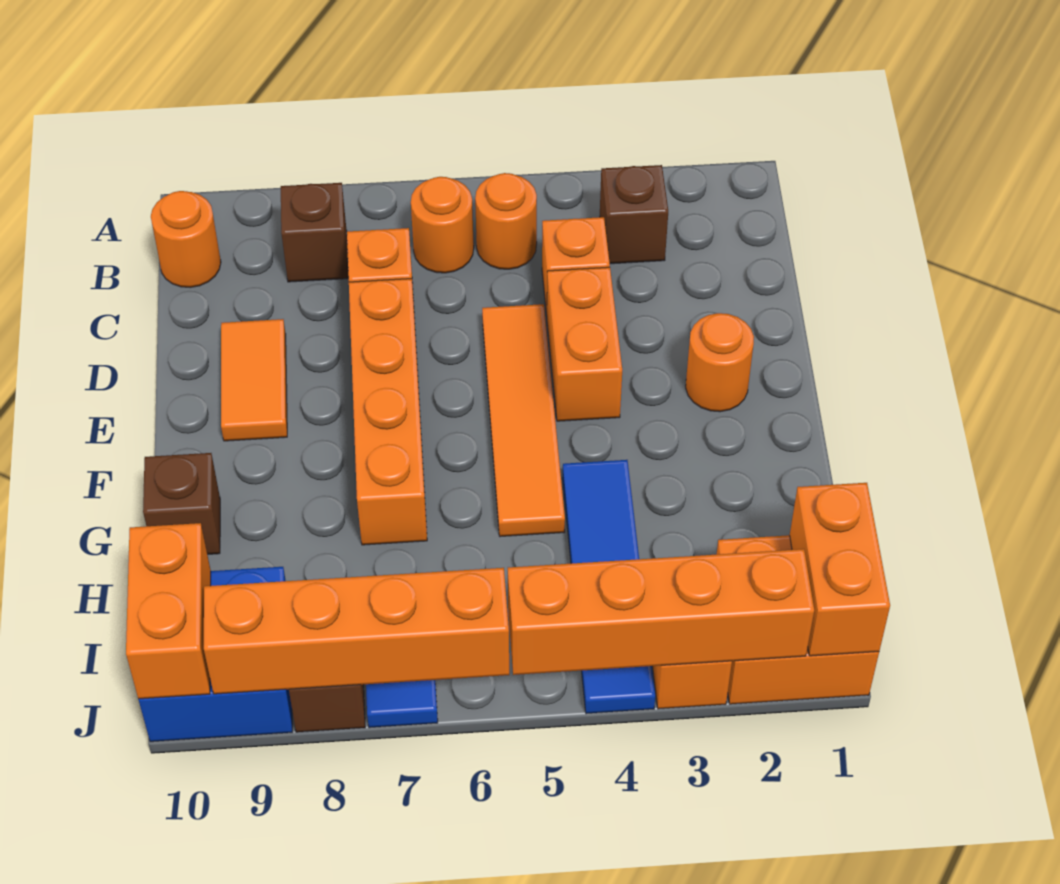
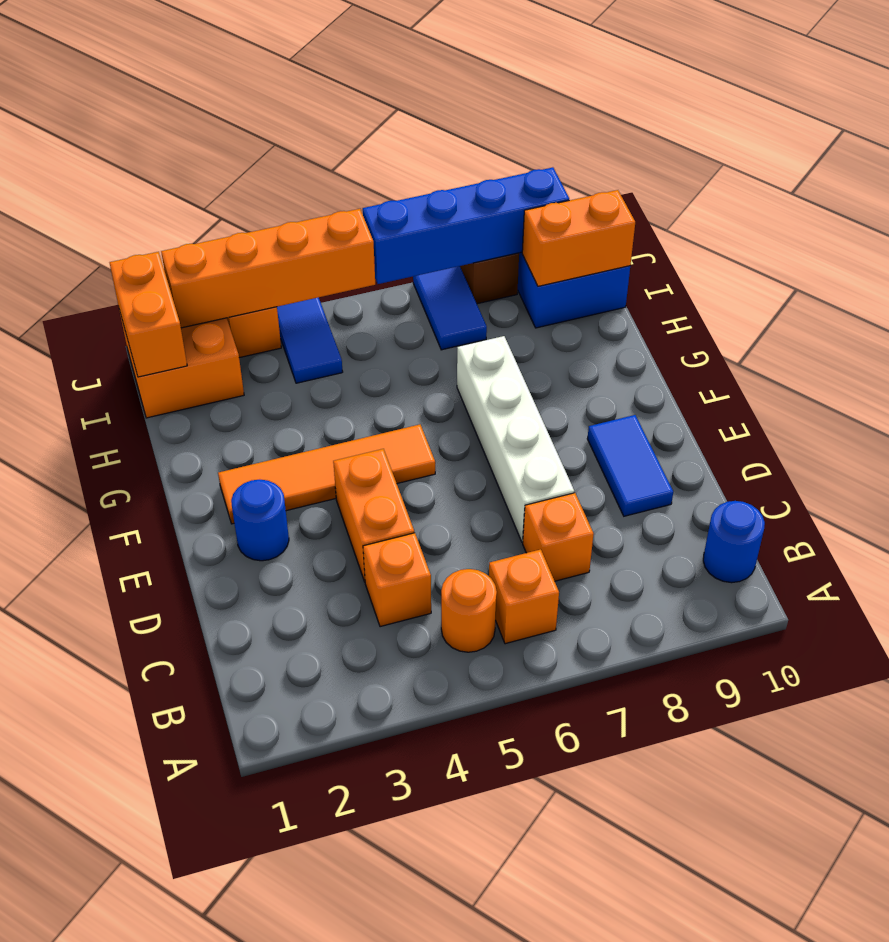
brown brick B3 level 1 -> none
orange round brick B6 level 1 -> orange brick B6 level 1
brown brick B8 level 1 -> none
orange round brick B10 level 1 -> blue round brick B10 level 1
orange tile D5:G5 level 1 -> orange tile F2:F5 level 1
orange brick D7:G7 level 1 -> white brick D7:G7 level 1
orange tile D9:E9 level 1 -> blue tile D9:E9 level 1
orange round brick E2 level 1 -> blue round brick E2 level 1
blue tile G4:J4 level 1 -> blue tile I4:J4 level 1
brown brick G10 level 1 -> none
orange brick I10:J10 level 2 -> orange brick I9:I10 level 2
orange brick J6:J9 level 2 -> blue brick J6:J9 level 2

